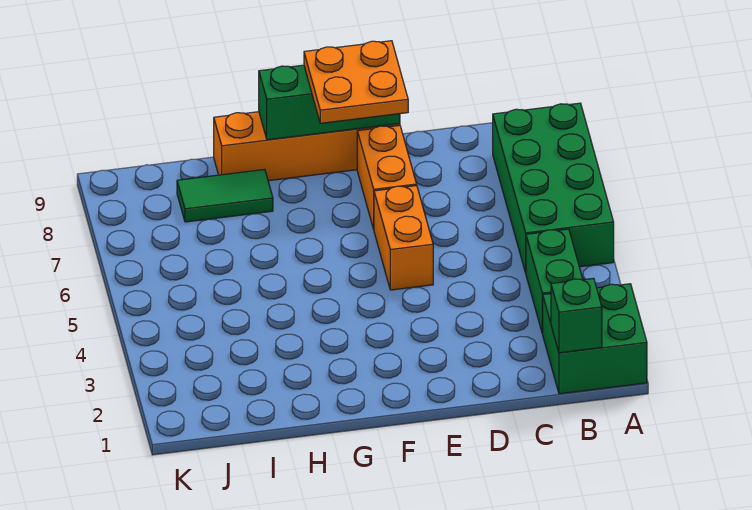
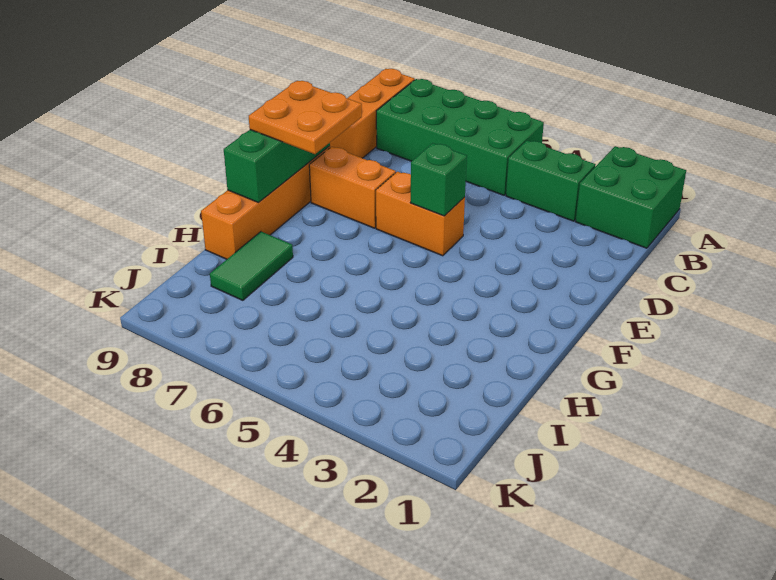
none -> orange brick A9:C9 level 1
green brick B1 level 2 -> green brick E5 level 2

